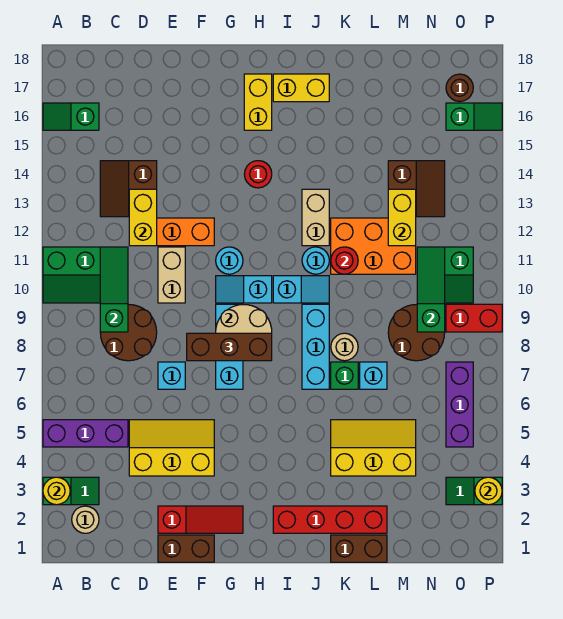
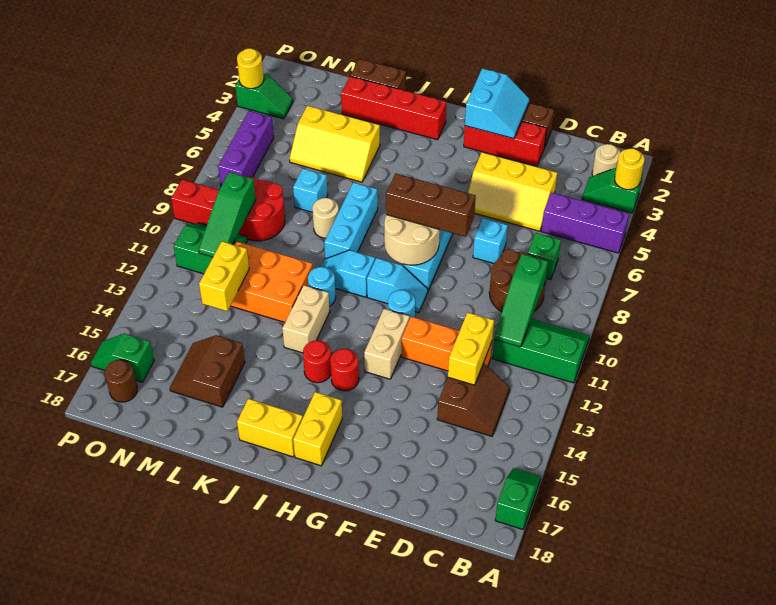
green slope A16:B16 level 1 top B -> green slope A16:A17 level 1 top 17
red slope E2:G2 level 1 top E -> red brick E2:G2 level 1
tan brick E10:E11 level 1 -> tan brick G12:G13 level 1
none -> cyan slope F1:G2 level 2 top G
green brick K7 level 1 -> green brick C7 level 1
red round brick K11 level 2 -> red round brick I14 level 1
brown round brick M8:N9 level 1 -> red round brick M8:N9 level 1
brown slope M13:N14 level 1 top M -> brown slope L15:M16 level 1 top L

